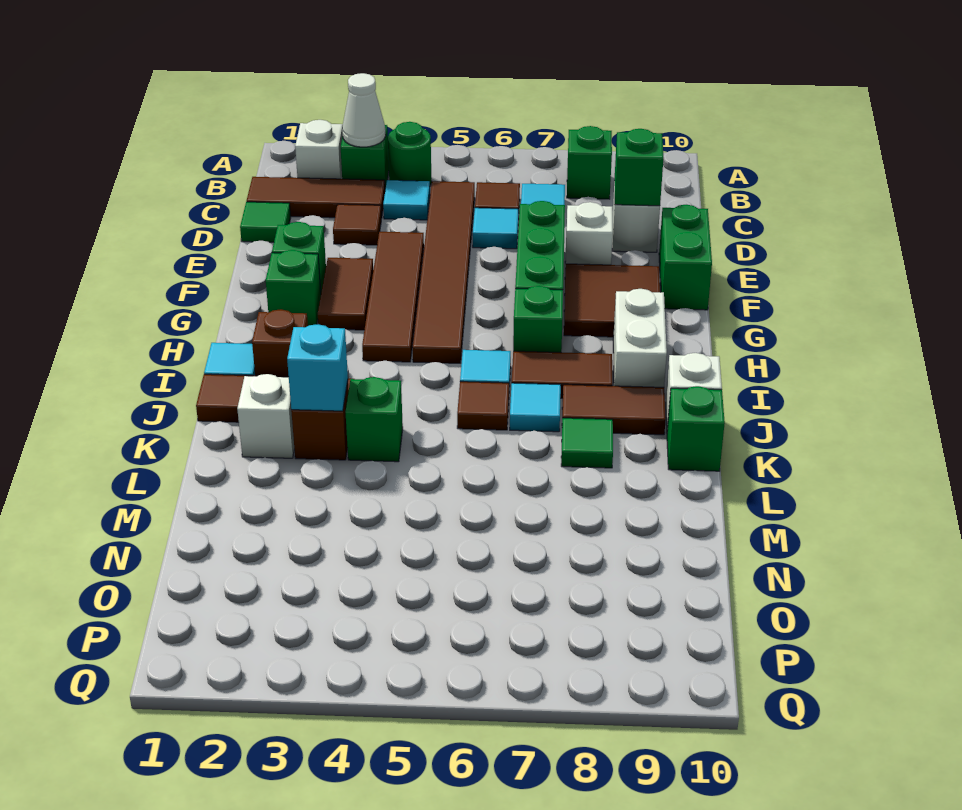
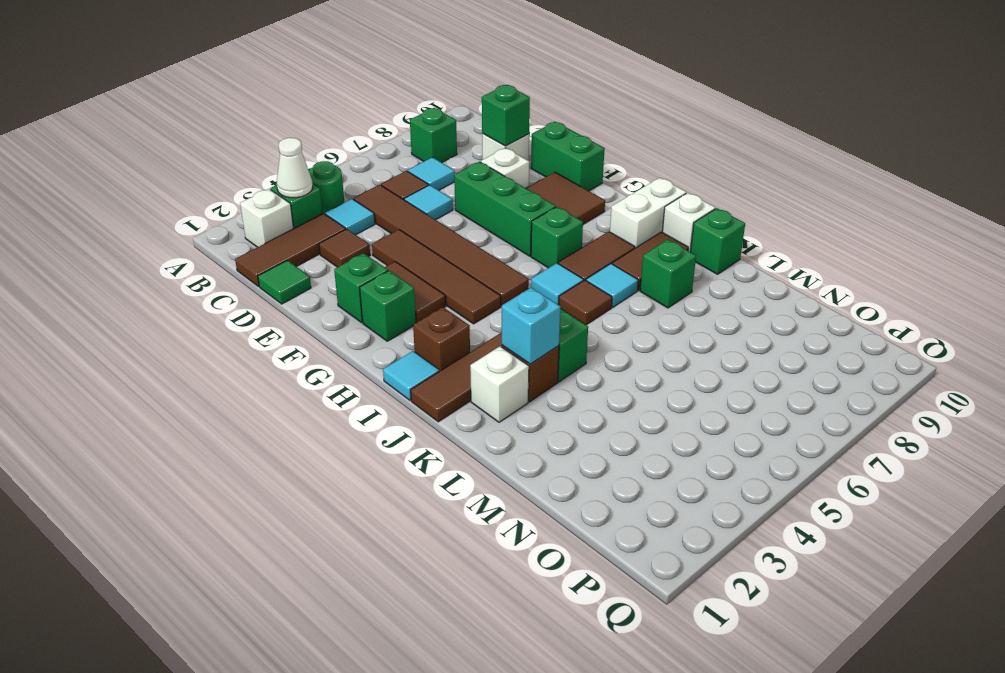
white brick H9:I9 level 1 -> white brick I9:I10 level 1
green tile K8 level 1 -> green brick K8 level 1

